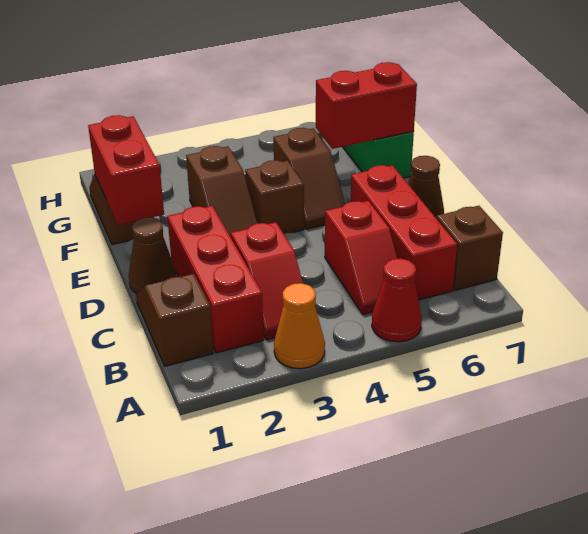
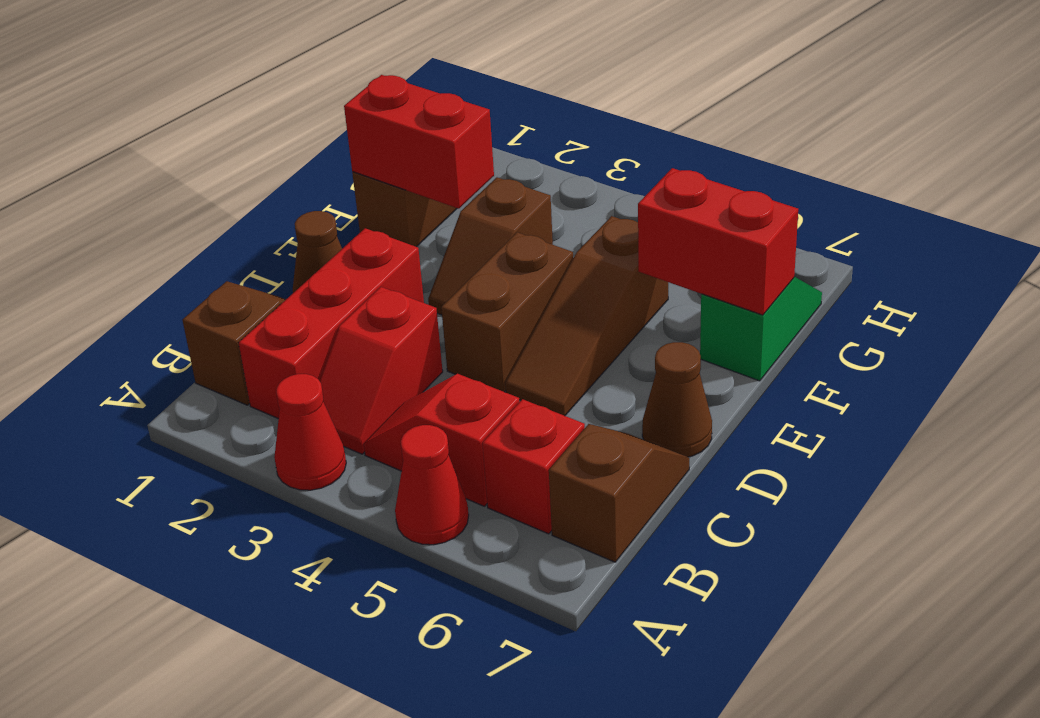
orange cone A3 level 1 -> red cone A3 level 1
red slope B5:C5 level 1 top C -> red slope B4:B5 level 1 top 5
red brick B6:D6 level 1 -> red brick B6 level 1
red brick E1:F1 level 2 -> red brick F1:F2 level 2
brown brick E4 level 1 -> brown brick D4:E4 level 1
brown slope E5:F5 level 1 top F -> brown slope D5:F5 level 1 top F

